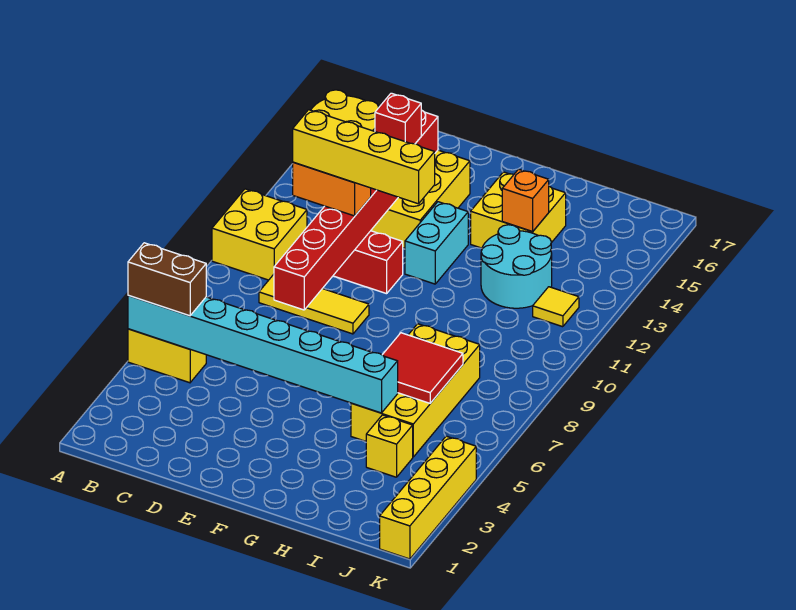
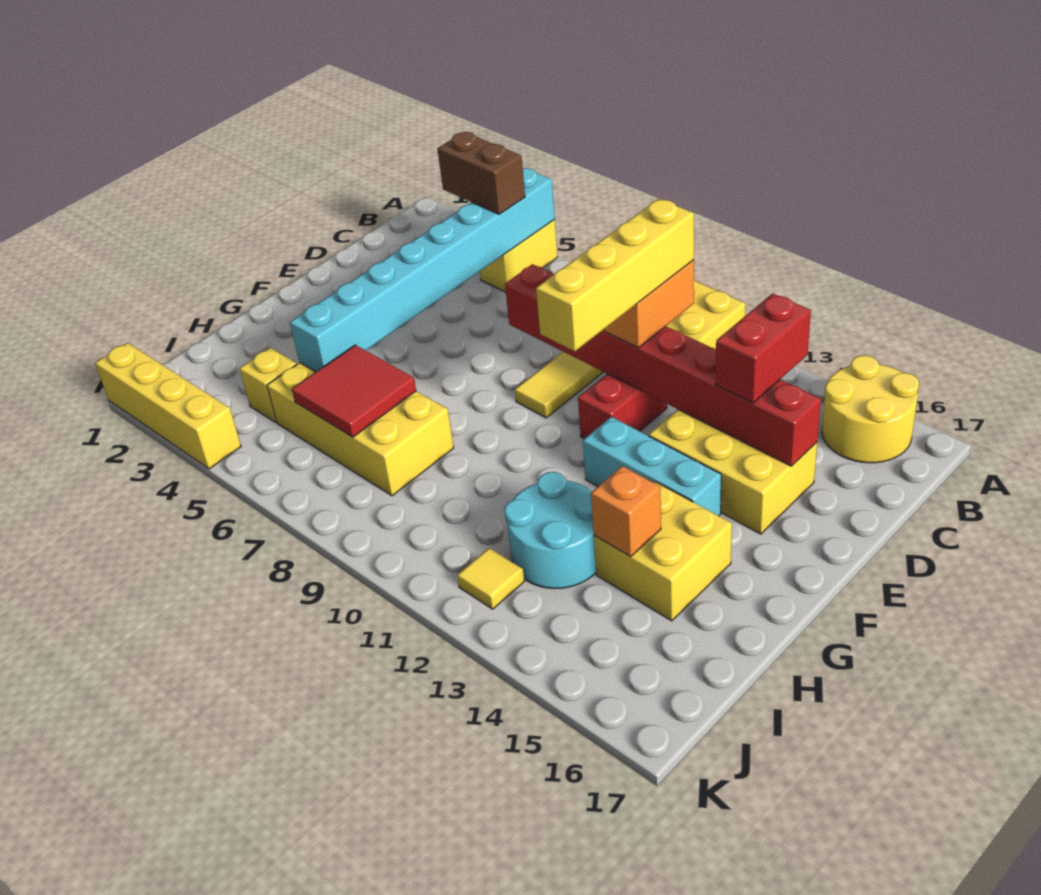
brown brick A5:B5 level 3 -> brown brick B4:B5 level 3
red brick D14 level 3 -> red brick C14:D14 level 3
cyan brick F12:F13 level 1 -> cyan brick F12:F14 level 1

